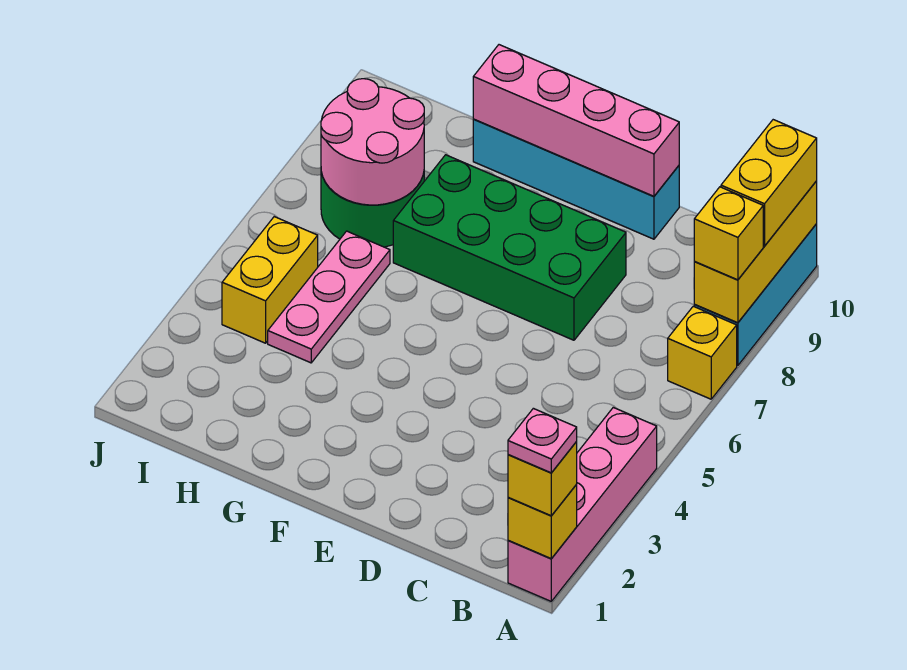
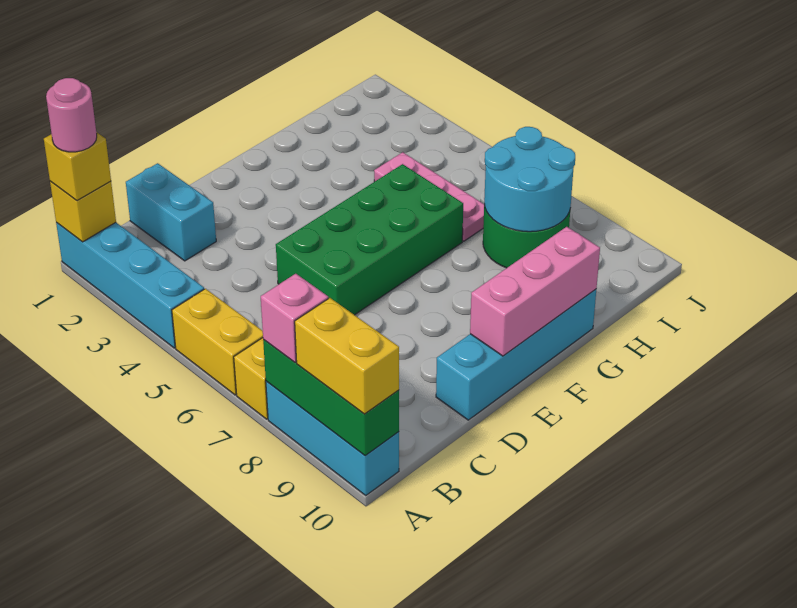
pink brick A1:A4 level 1 -> cyan brick A1:A4 level 1
pink plate A1 level 4 -> pink round brick A1 level 4
yellow brick A8:A10 level 2 -> green brick A8:A10 level 2
yellow brick A8 level 3 -> pink brick A8 level 3
none -> cyan brick C1:C2 level 1
green brick D7:G8 level 1 -> green brick D5:G6 level 1
pink brick D10:G10 level 2 -> pink brick E10:G10 level 2
pink round brick H7:I8 level 2 -> cyan round brick H7:I8 level 2
yellow brick I4:I5 level 1 -> yellow brick A5:A6 level 1

